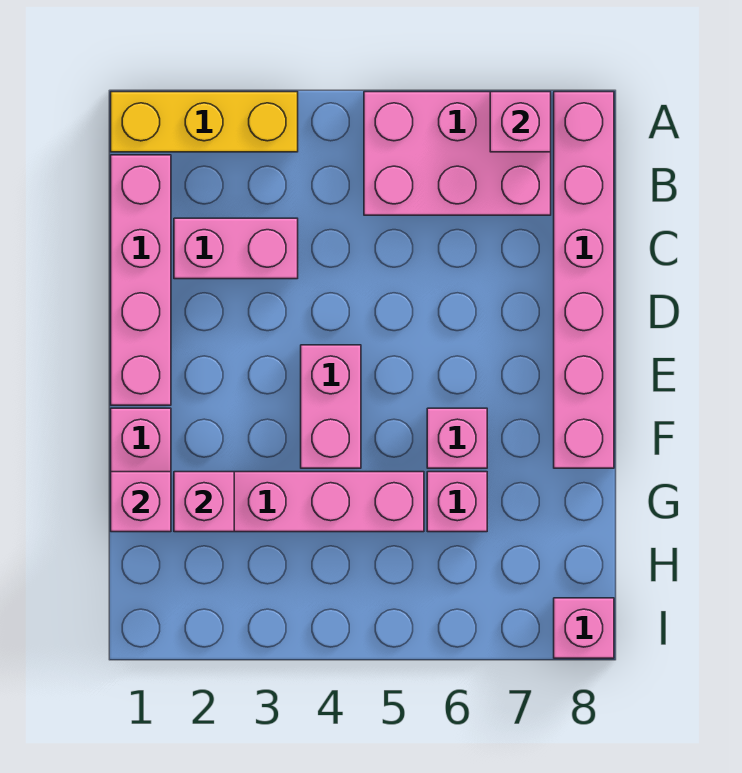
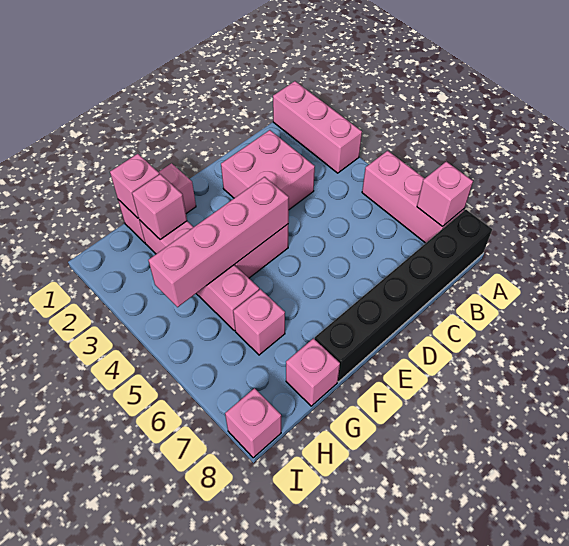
yellow brick A1:A3 level 1 -> pink brick A1:A3 level 1
pink brick A5:B7 level 1 -> pink brick A5:A7 level 1
pink brick A8:F8 level 1 -> black brick A8:F8 level 1
pink brick B1:E1 level 1 -> pink brick E4:H4 level 2
pink brick C2:C3 level 1 -> pink brick C2:D3 level 1
pink brick F6 level 1 -> pink brick G8 level 1

